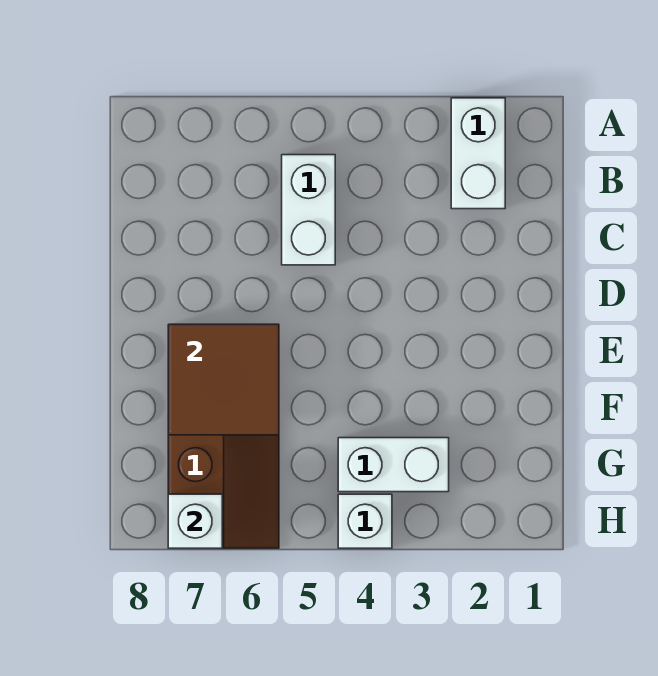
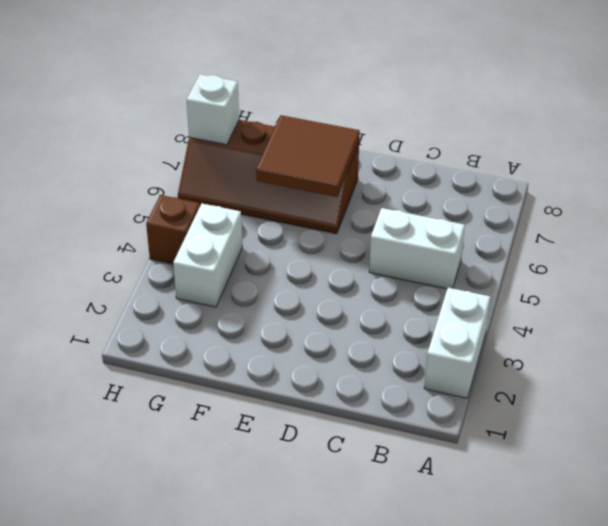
white brick A2:B2 level 1 -> white brick A2:A3 level 1
white brick H4 level 1 -> brown brick H4 level 1

